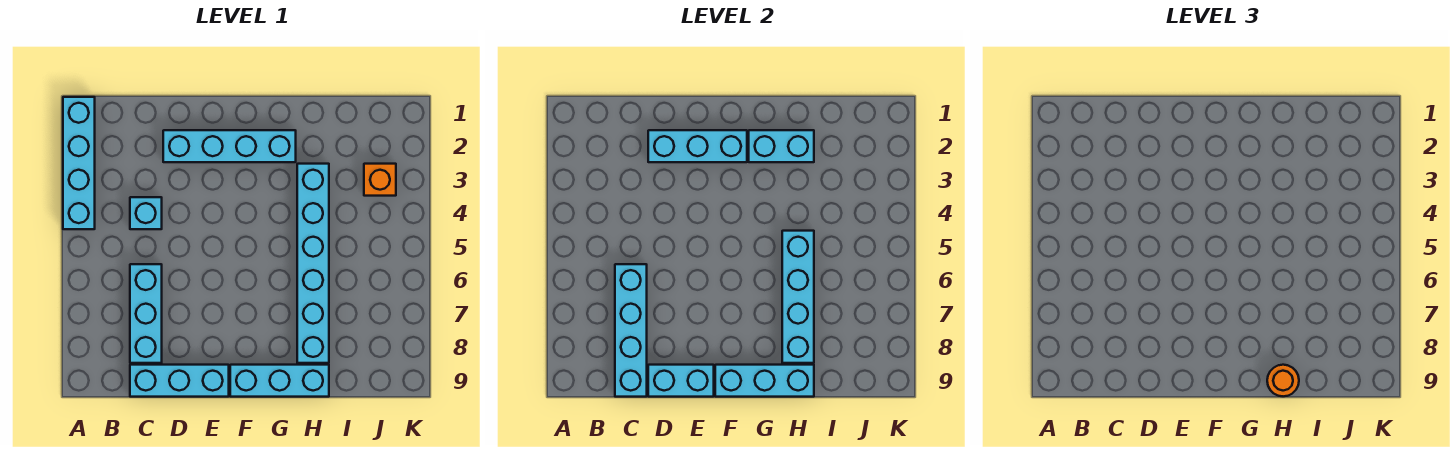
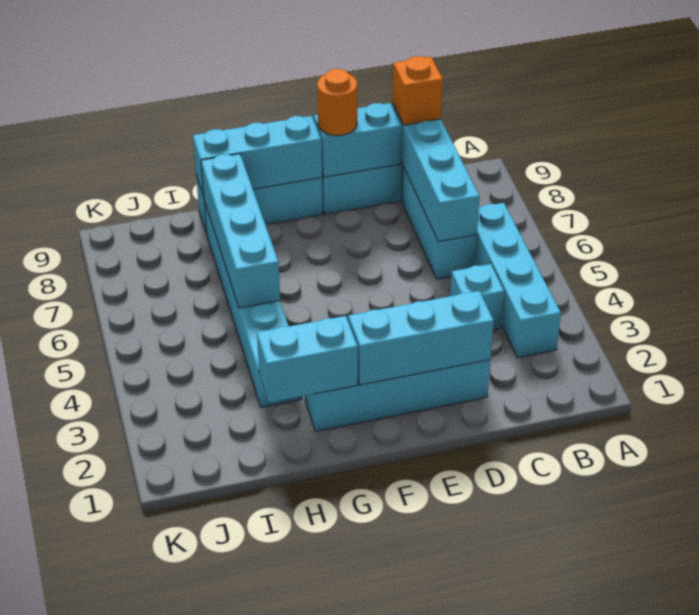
cyan brick A1:A4 level 1 -> cyan brick B3:B6 level 1
orange round brick H9 level 3 -> orange round brick E9 level 3
orange brick J3 level 1 -> orange brick C9 level 3

